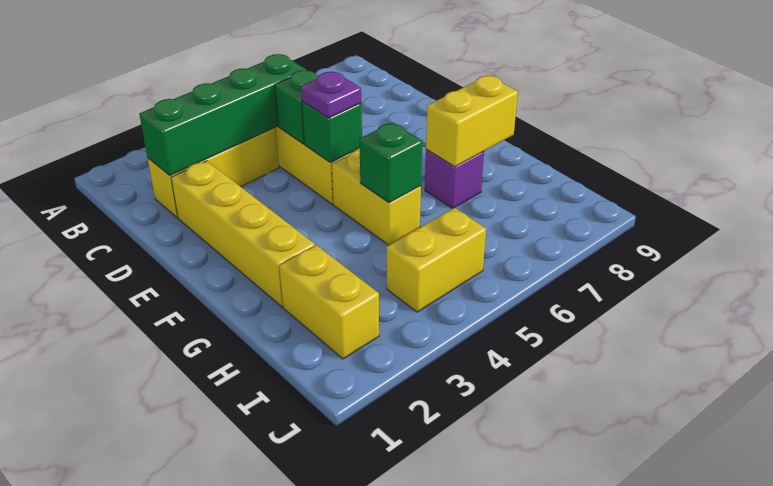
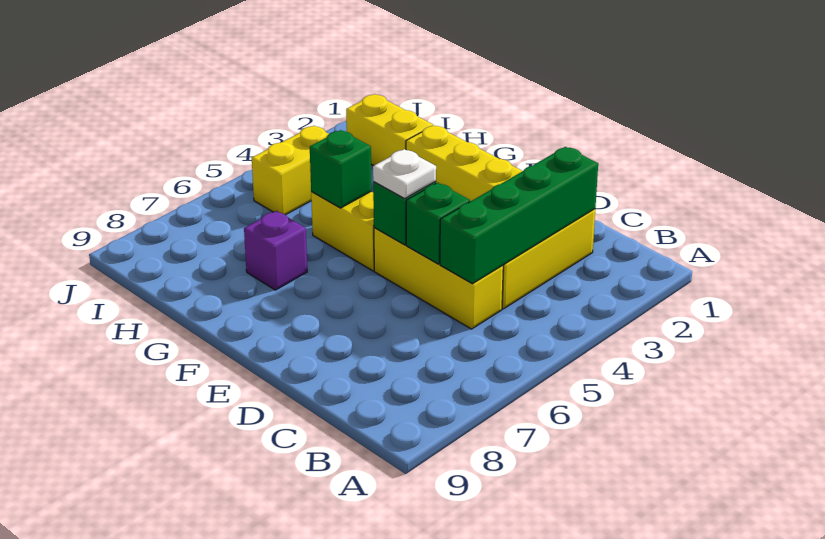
purple plate E5 level 3 -> white plate E5 level 3
yellow brick G7:G8 level 2 -> none

